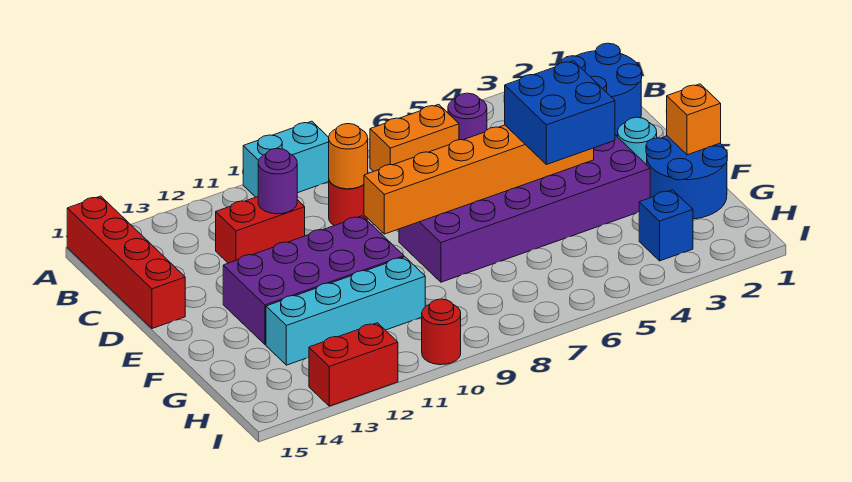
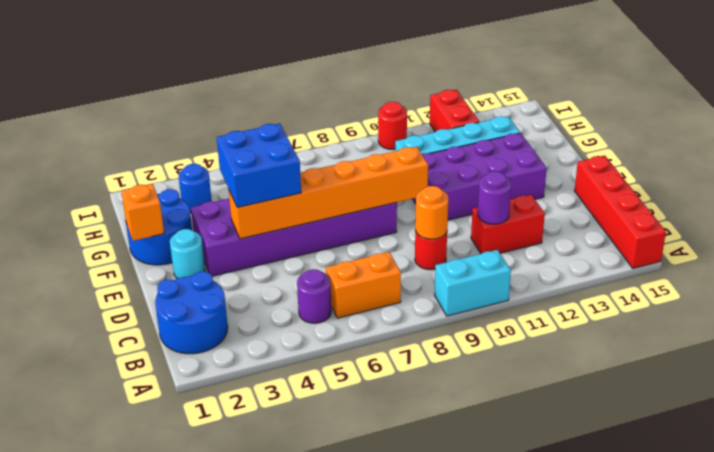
blue brick H3 level 1 -> blue round brick H3 level 1
red brick I12:I13 level 1 -> red brick H12:I12 level 1

